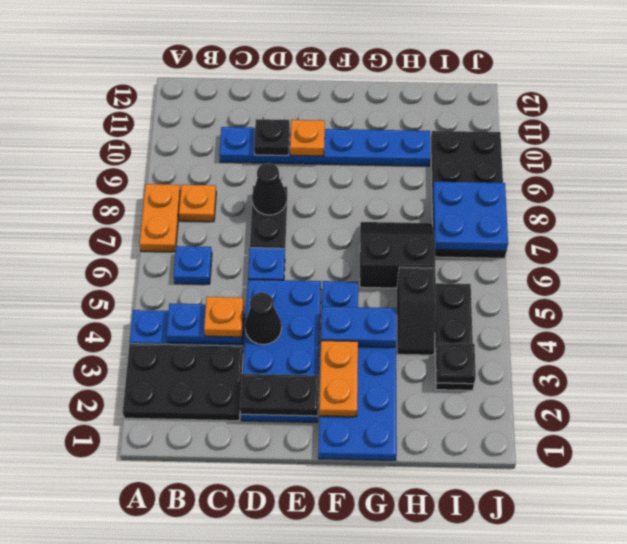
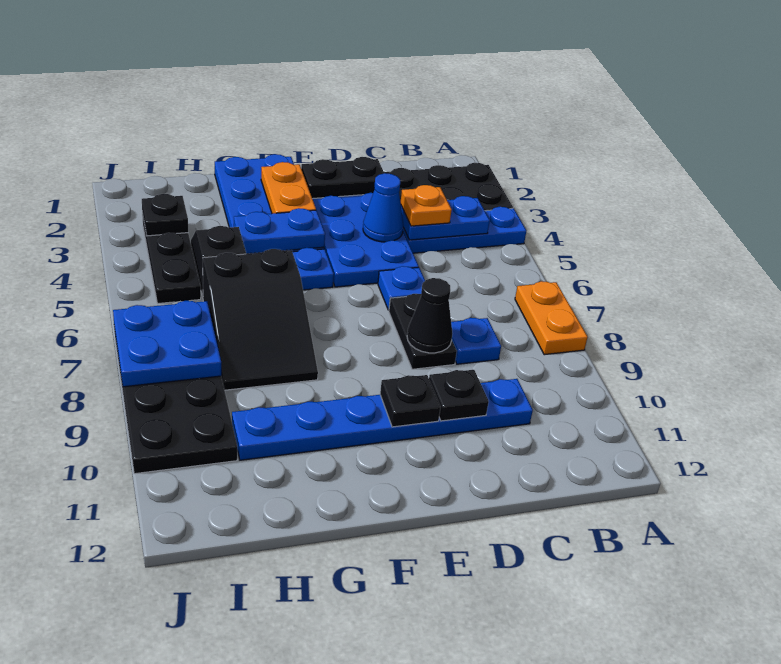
blue plate B6 level 1 -> blue plate C8 level 1
orange plate B8 level 1 -> none
black cone D4 level 2 -> blue cone D4 level 2
orange plate E10 level 2 -> black plate E10 level 2
black slope G6:H7 level 1 top 6 -> black slope G6:H8 level 1 top 6

